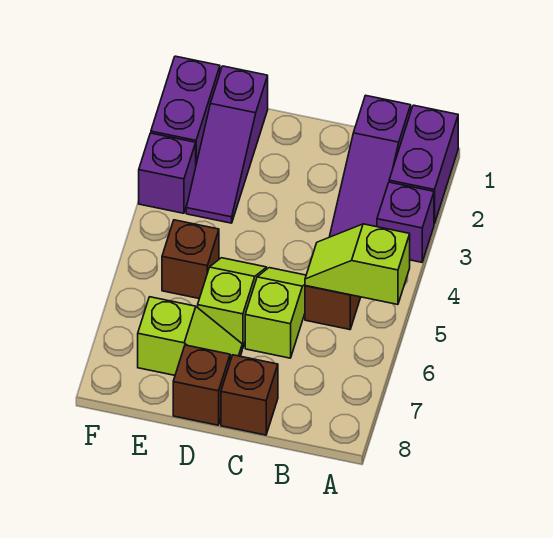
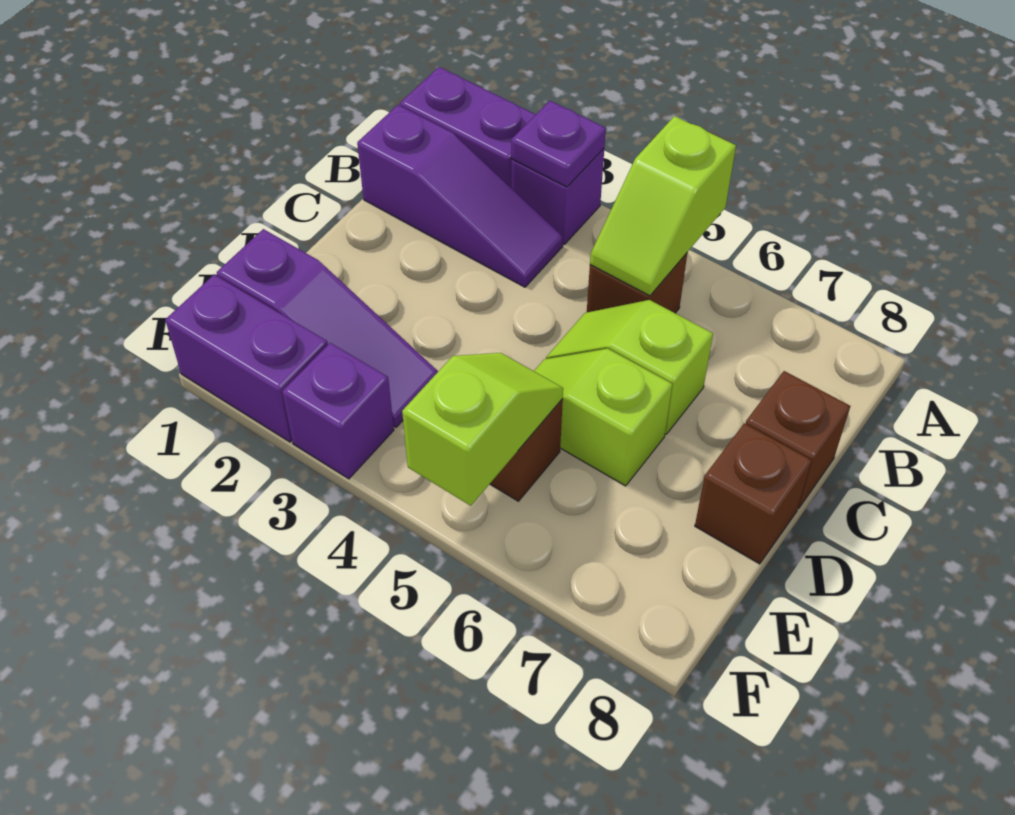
none -> purple plate A3 level 2
lime slope D7:E7 level 1 top E -> lime slope E5:F5 level 2 top F

